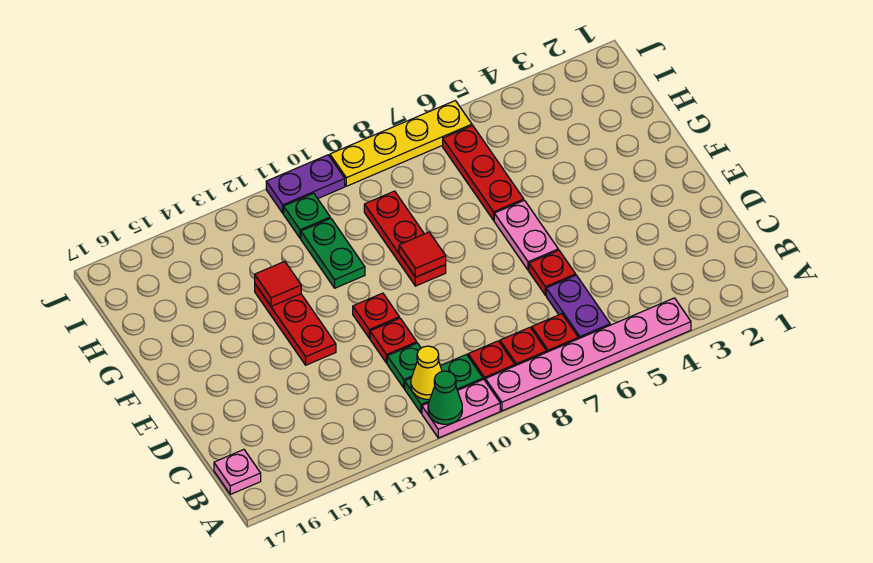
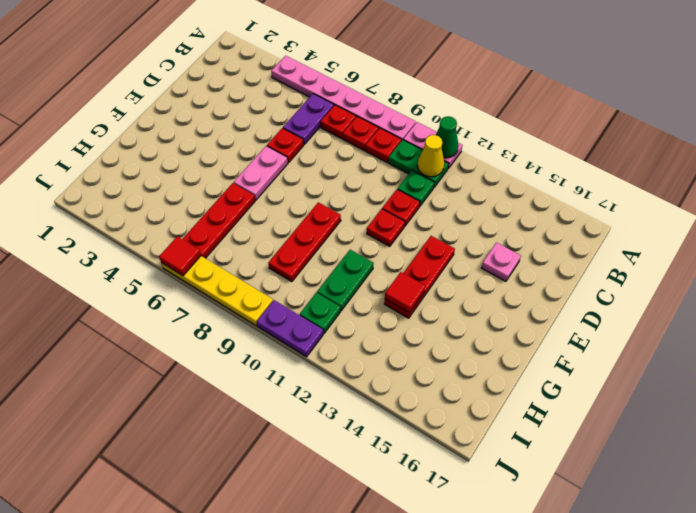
pink plate B17 level 1 -> pink plate D15 level 1
red tile F9 level 2 -> red tile J6 level 2

